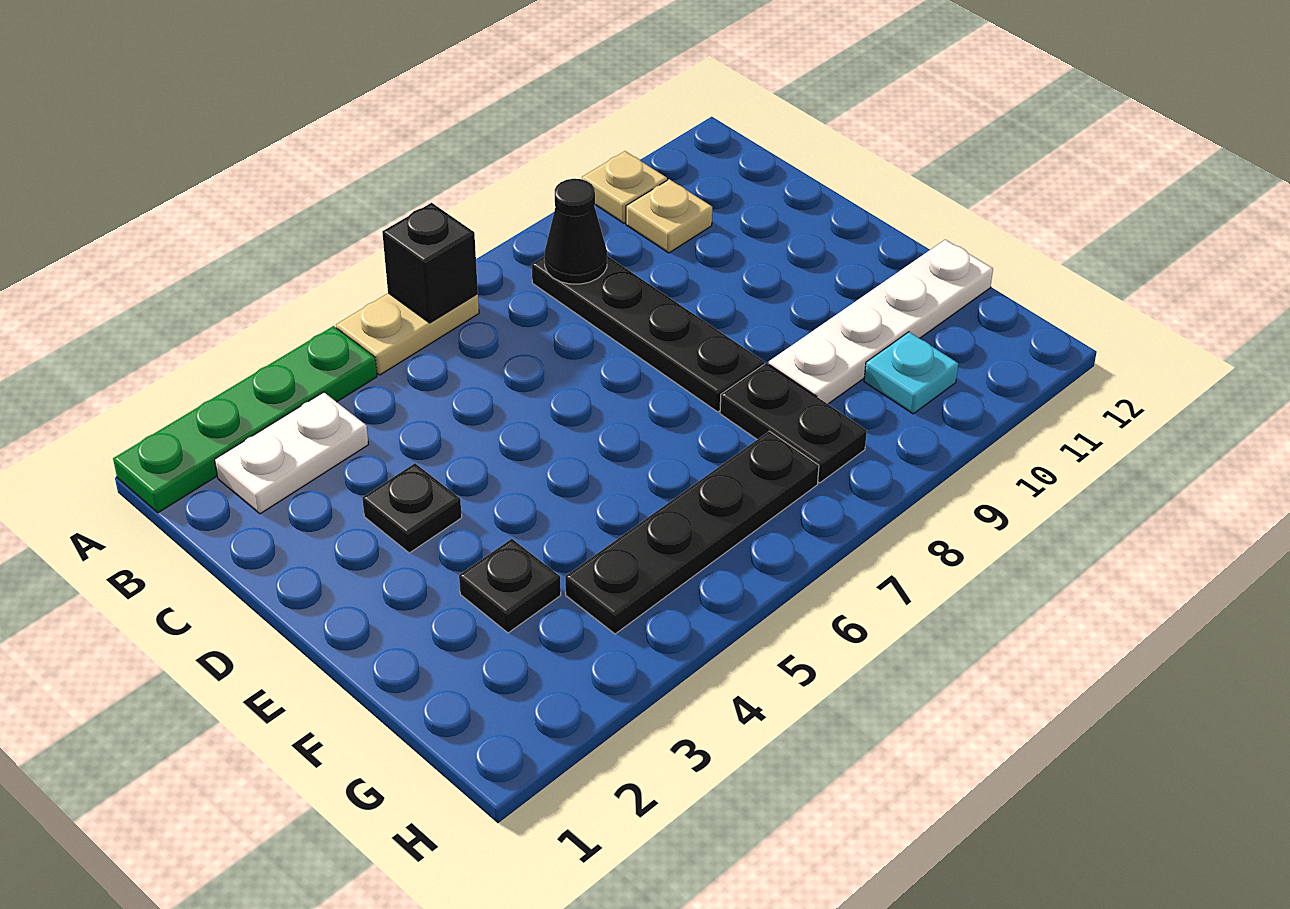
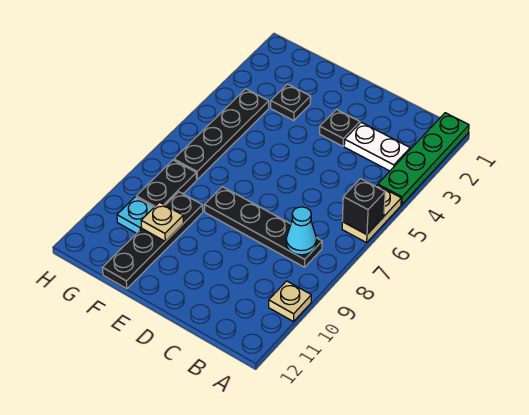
white plate B2:B3 level 1 -> white plate B3:C3 level 1
black cone B8 level 2 -> cyan cone B8 level 2
tan plate B10 level 1 -> tan plate F10 level 2
black plate F8:G8 level 1 -> black plate G8:G9 level 1
white plate F9:F12 level 1 -> black plate F9:F12 level 1

